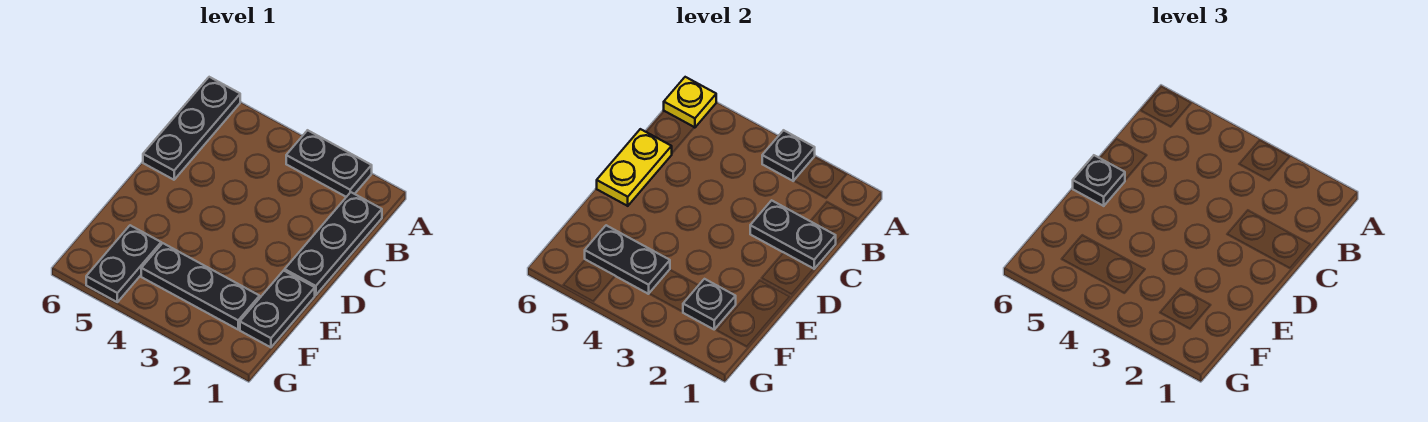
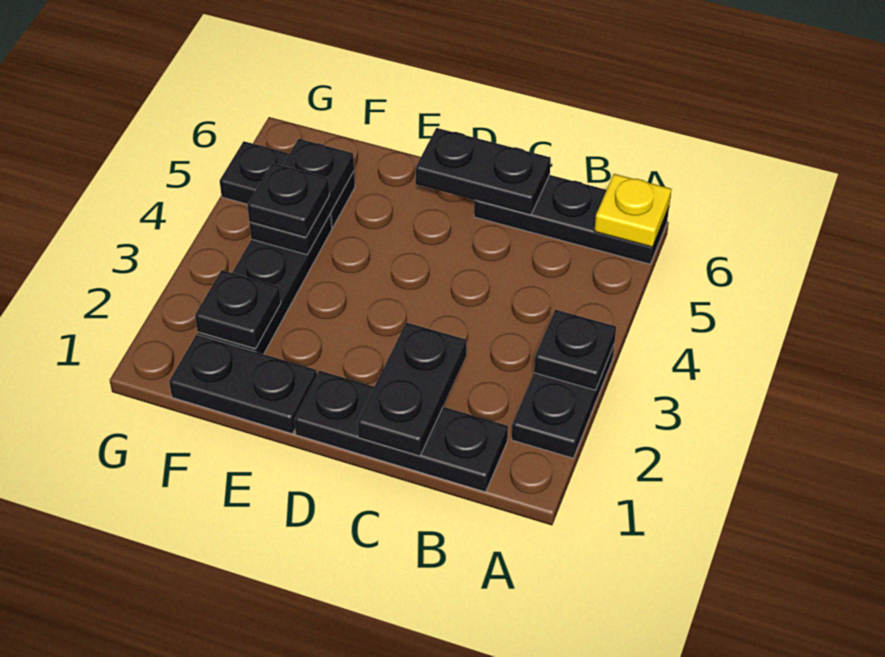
yellow plate C6:D6 level 2 -> black plate C6:D6 level 2
black plate D6 level 3 -> black plate F4 level 3

